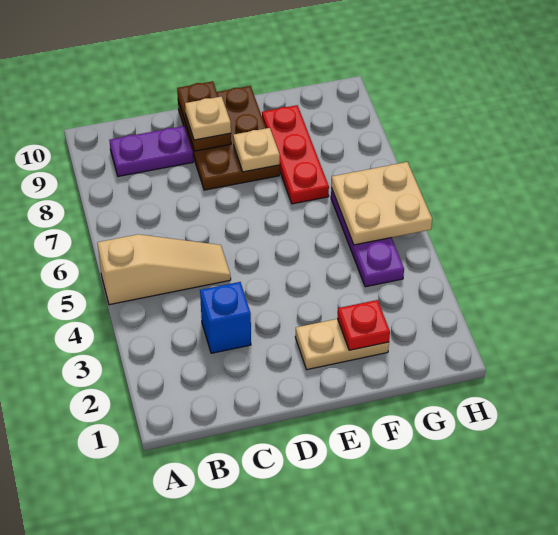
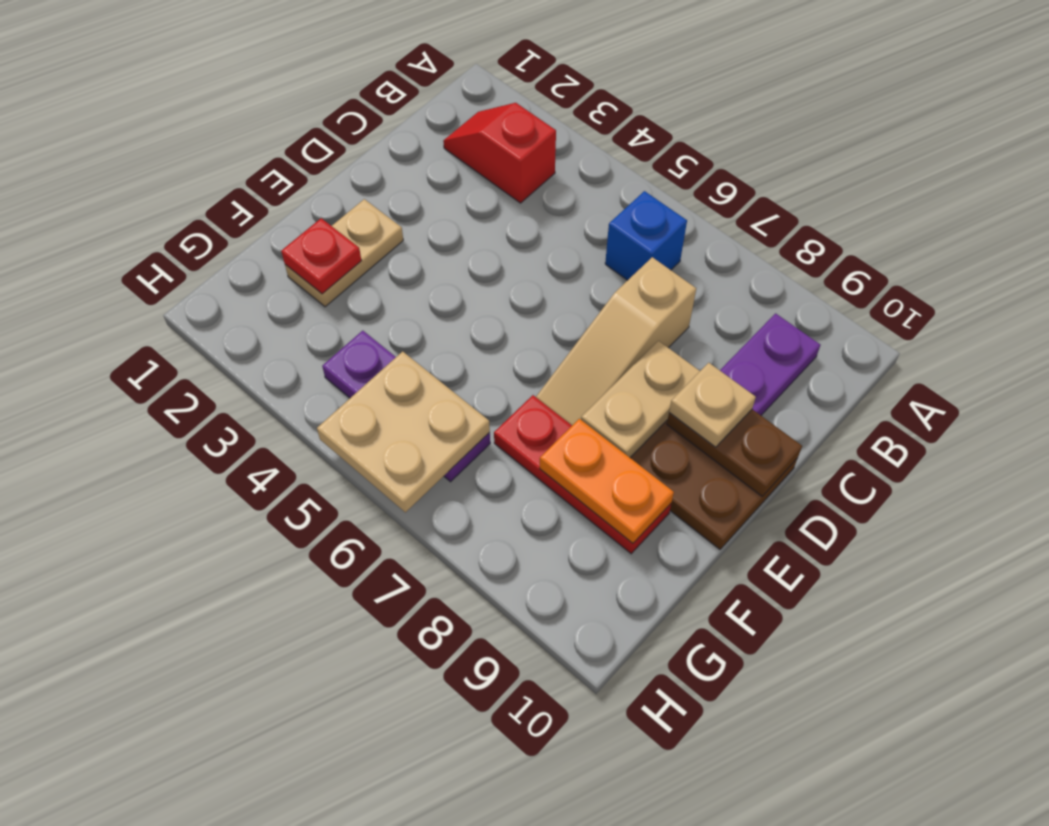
tan slope A5:C5 level 1 top A -> tan slope C7:E7 level 1 top C
none -> red slope B2:B3 level 1 top 3
blue brick C3 level 1 -> blue brick B6 level 1
tan plate E8 level 2 -> tan plate D8:E8 level 2
none -> orange plate F8:F9 level 2

